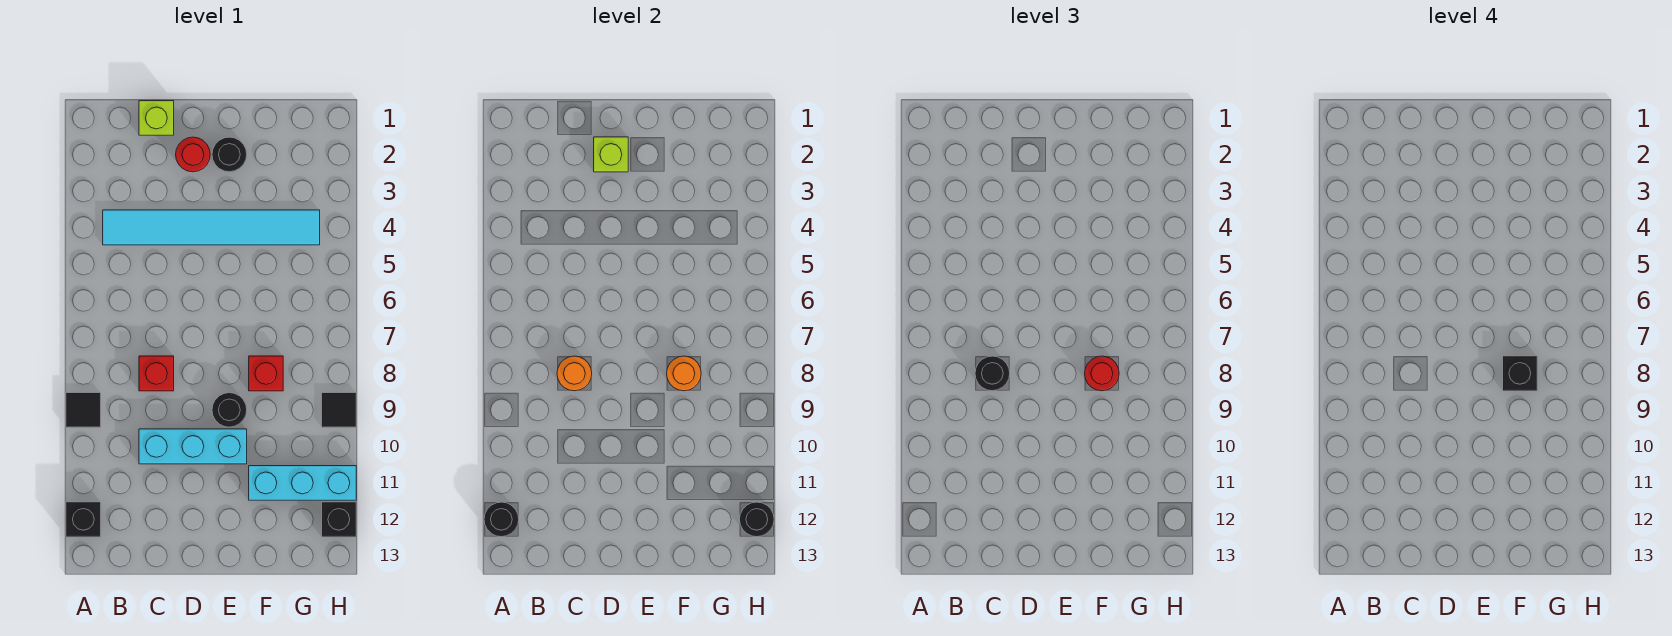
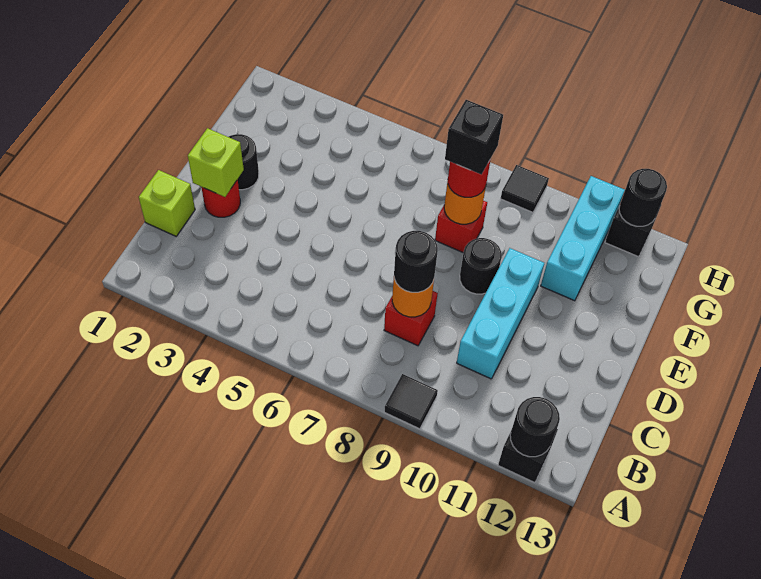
cyan tile B4:G4 level 1 -> none

